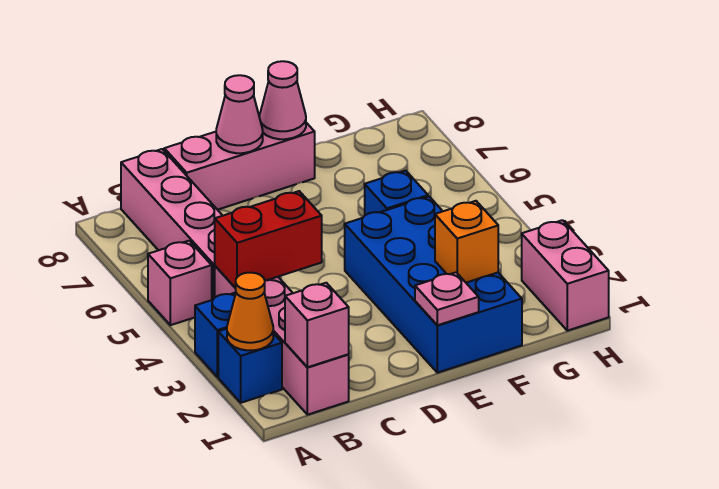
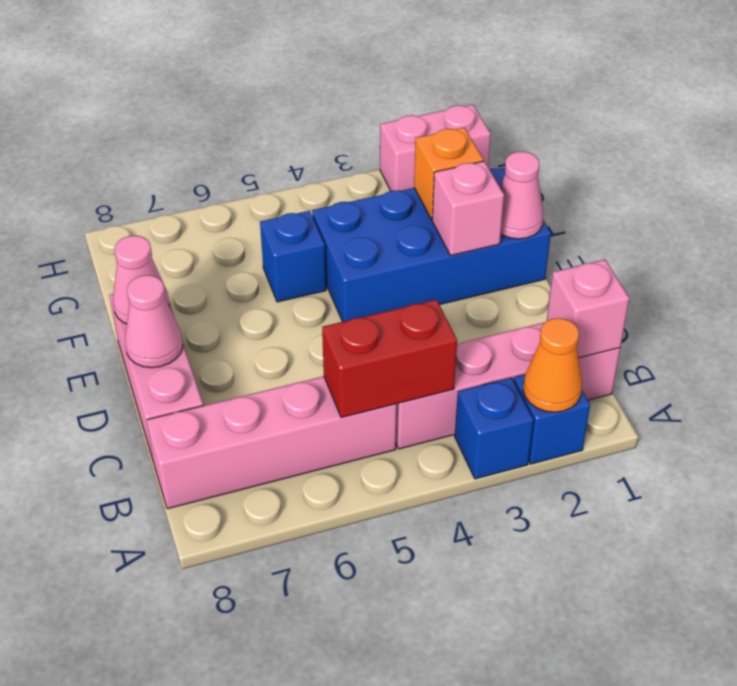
pink brick A5 level 1 -> pink brick E2 level 2
red brick B4:C4 level 2 -> red brick B4:B5 level 2
pink plate E1 level 2 -> pink cone E1 level 2

